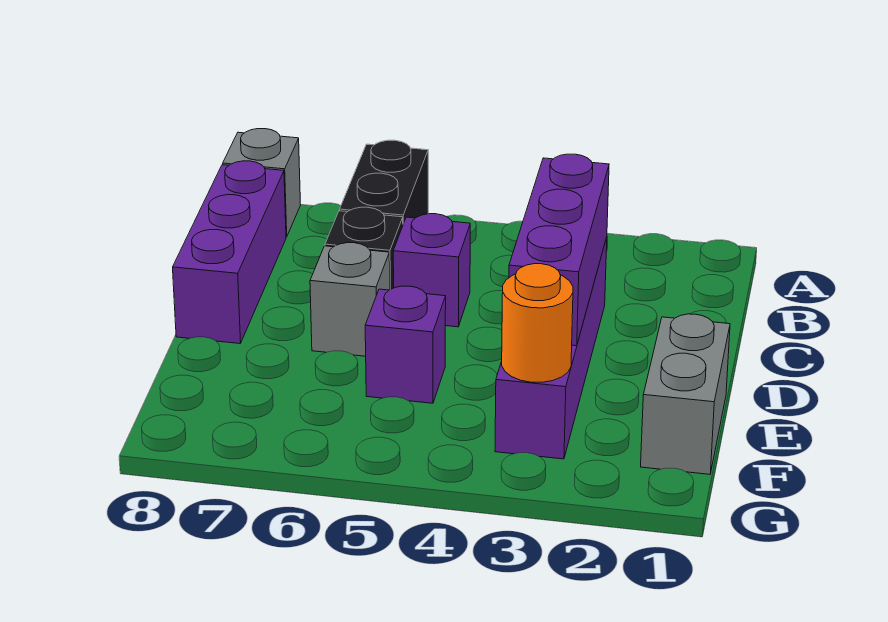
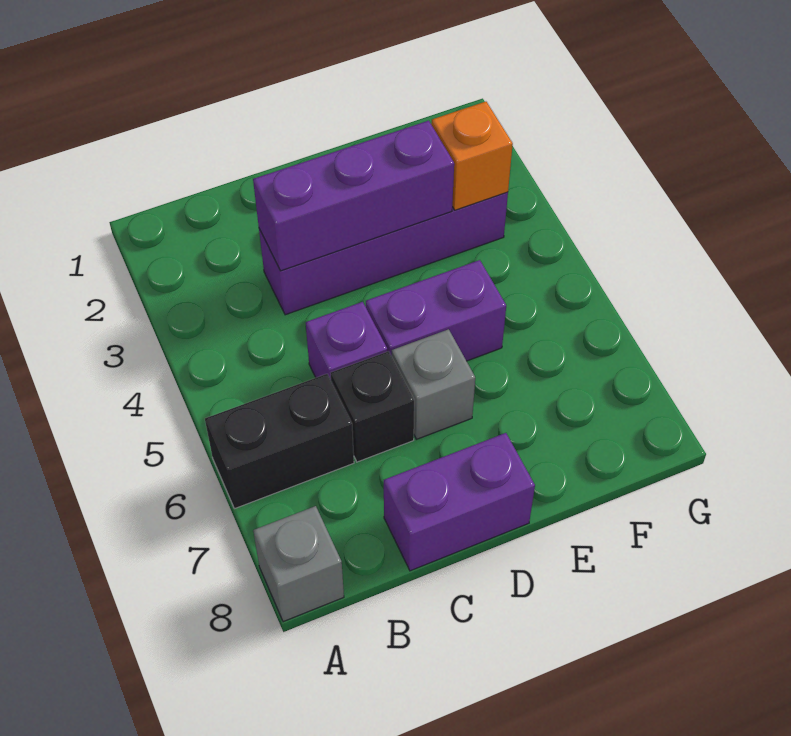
purple brick B8:D8 level 1 -> purple brick C8:D8 level 1
grey brick E1:F1 level 1 -> none
purple brick E5 level 1 -> purple brick D5:E5 level 1
orange round brick F3 level 2 -> orange brick F3 level 2

